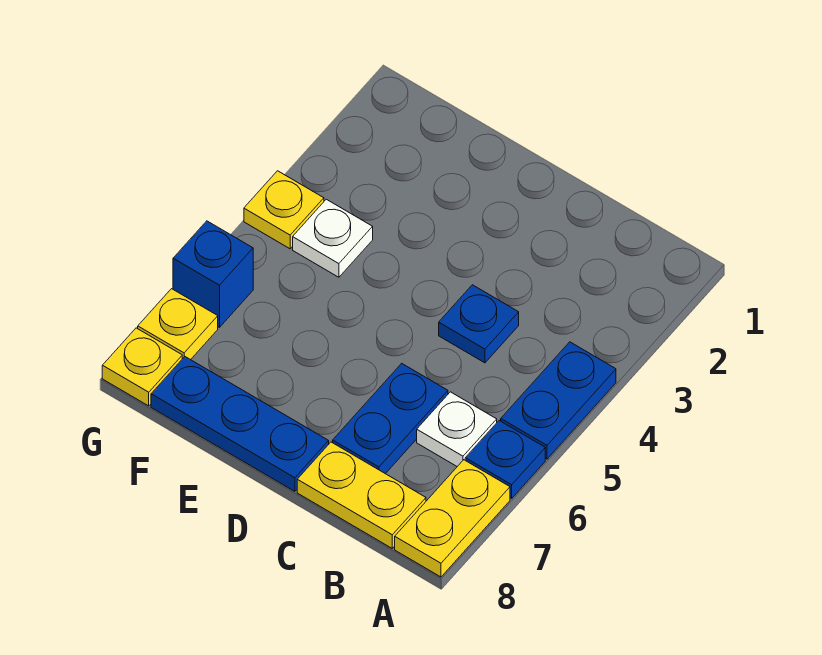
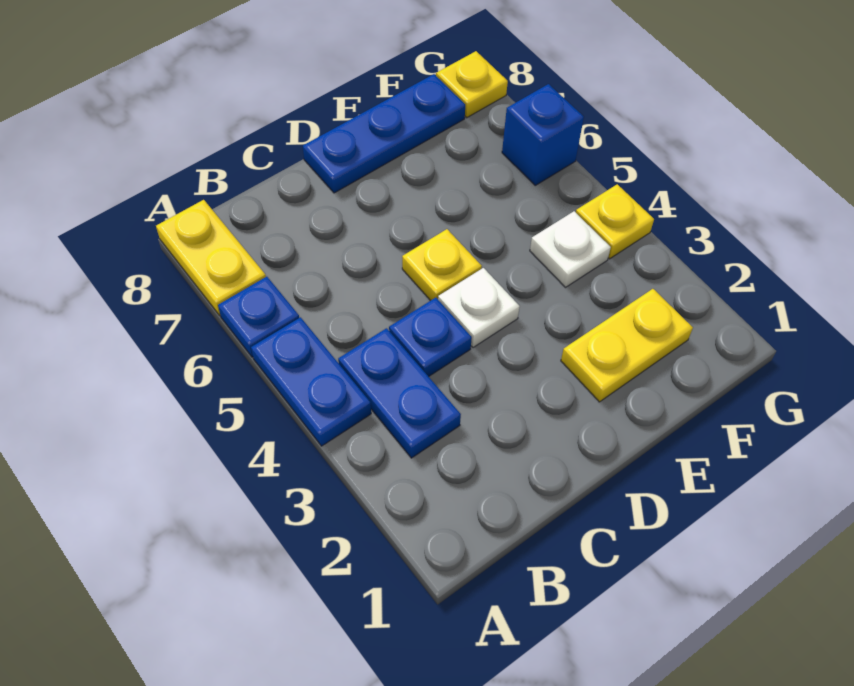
white plate B6 level 1 -> white plate D4 level 1
yellow plate B8:C8 level 1 -> yellow plate E2:F2 level 1
blue plate C6:C7 level 1 -> blue plate B3:B4 level 1
yellow plate G7 level 1 -> yellow plate D5 level 1

